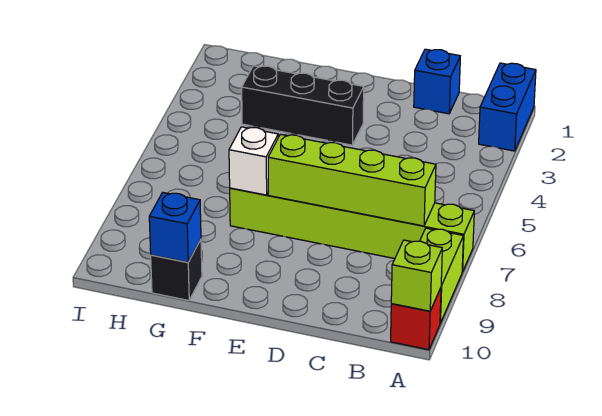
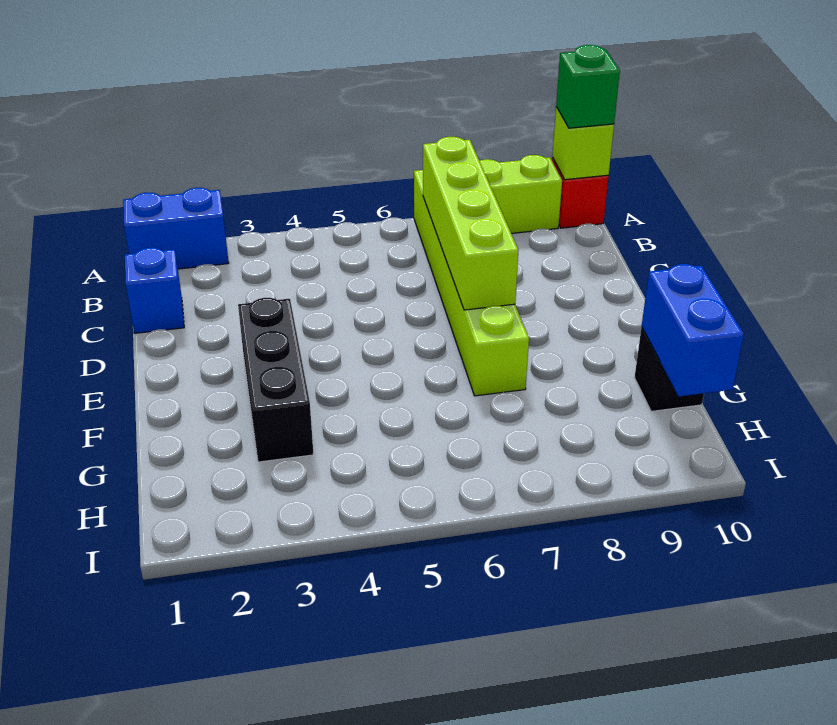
none -> green brick A10 level 3
white brick F7 level 2 -> none
blue brick G10 level 2 -> blue brick G10:H10 level 2

